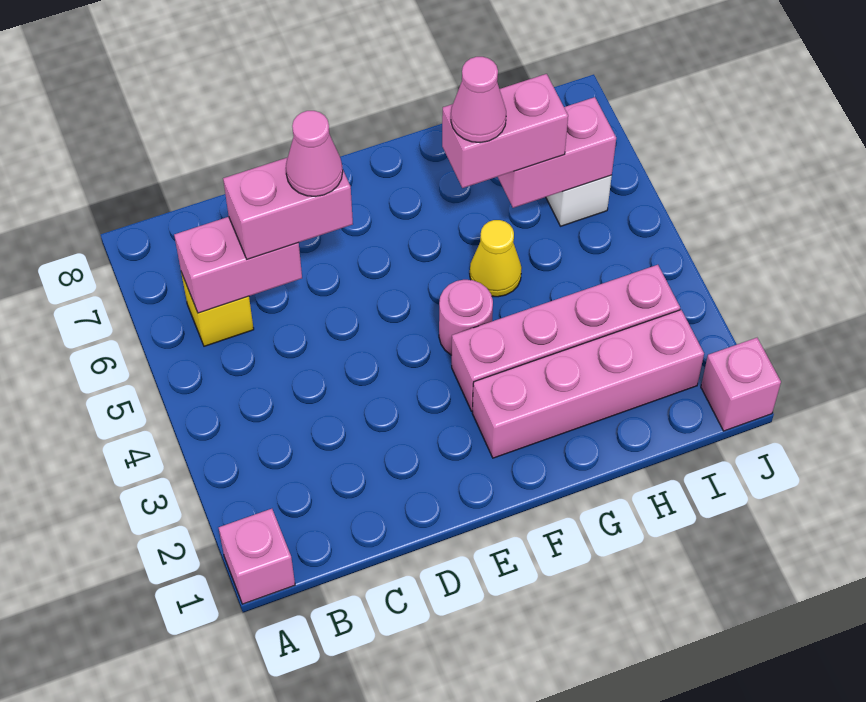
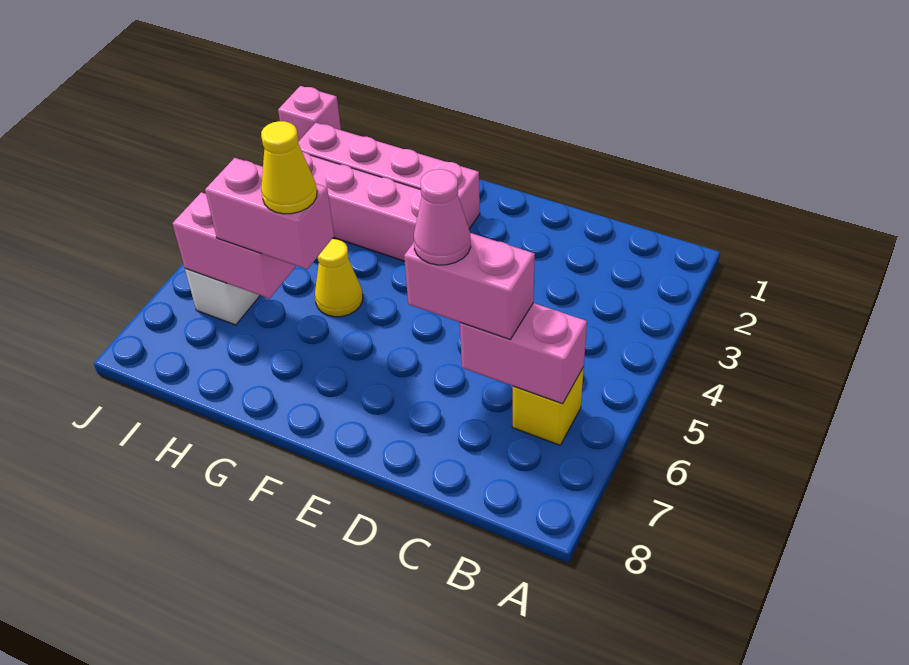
pink brick A1 level 1 -> none
pink round brick F4 level 1 -> none
pink cone G6 level 4 -> yellow cone G6 level 4

